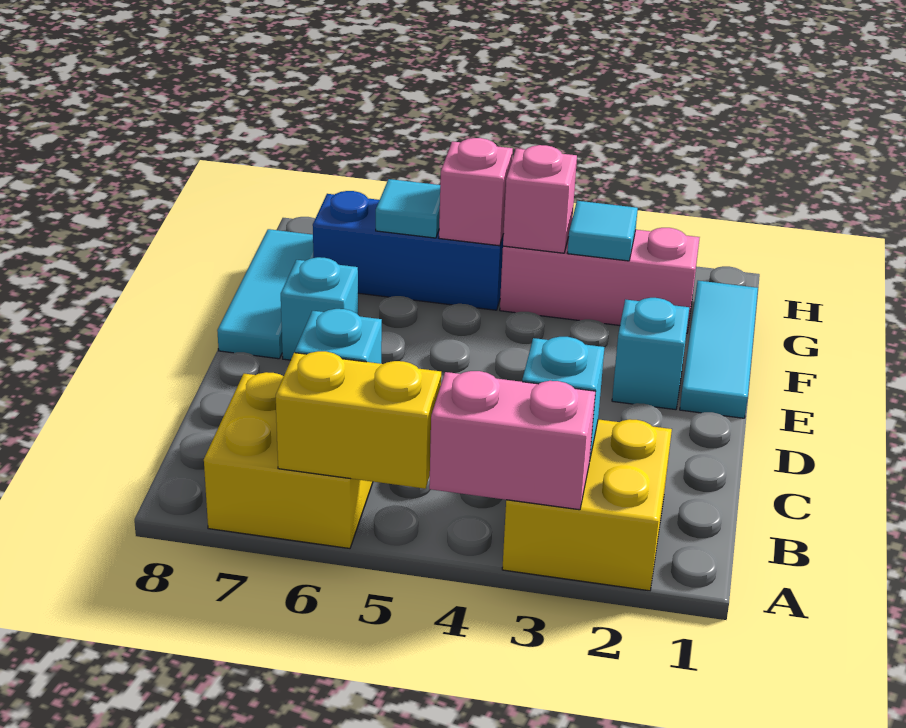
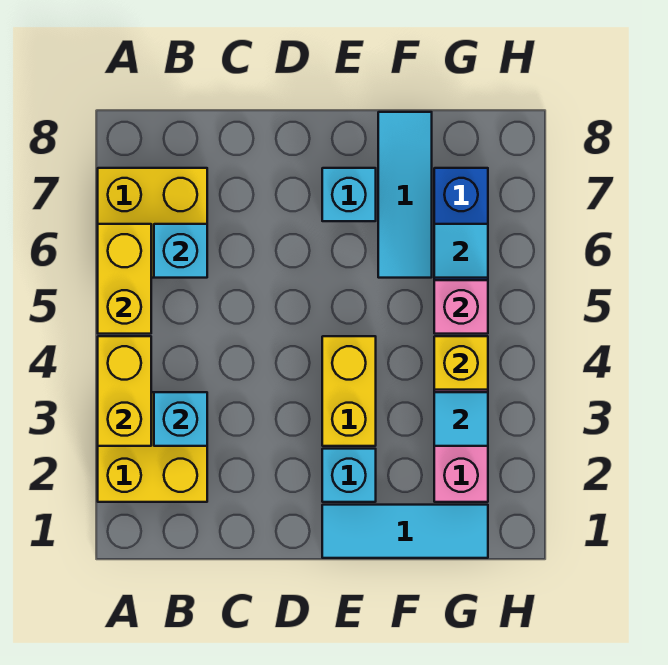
pink brick A3:A4 level 2 -> yellow brick A3:A4 level 2
none -> yellow brick E3:E4 level 1
cyan tile E8:G8 level 1 -> cyan tile F6:F8 level 1
pink brick G4 level 2 -> yellow brick G4 level 2

